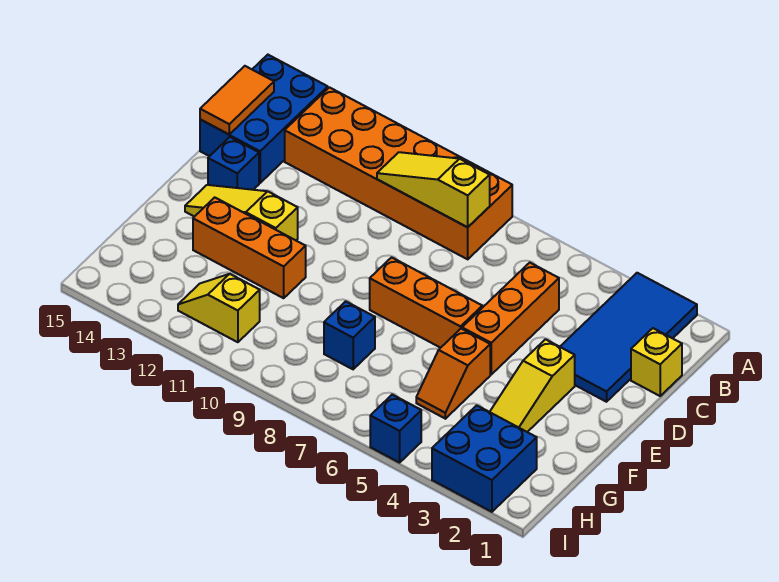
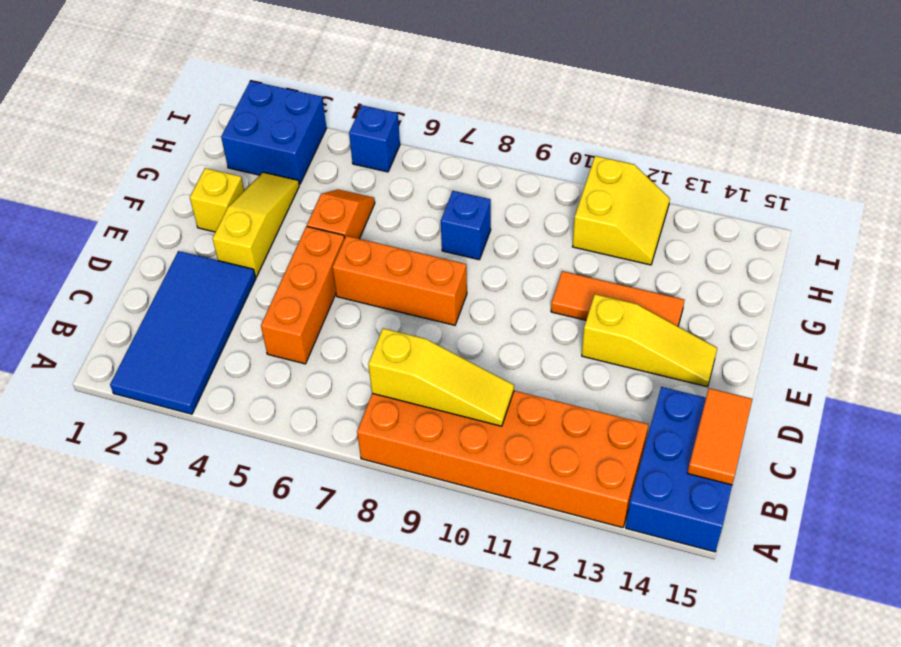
yellow brick C1 level 1 -> yellow brick F2 level 1
blue brick D14 level 1 -> none
orange brick F11:F13 level 1 -> orange tile F11:F13 level 1
yellow slope H11:H12 level 1 top 11 -> yellow slope H11:I12 level 1 top 11

